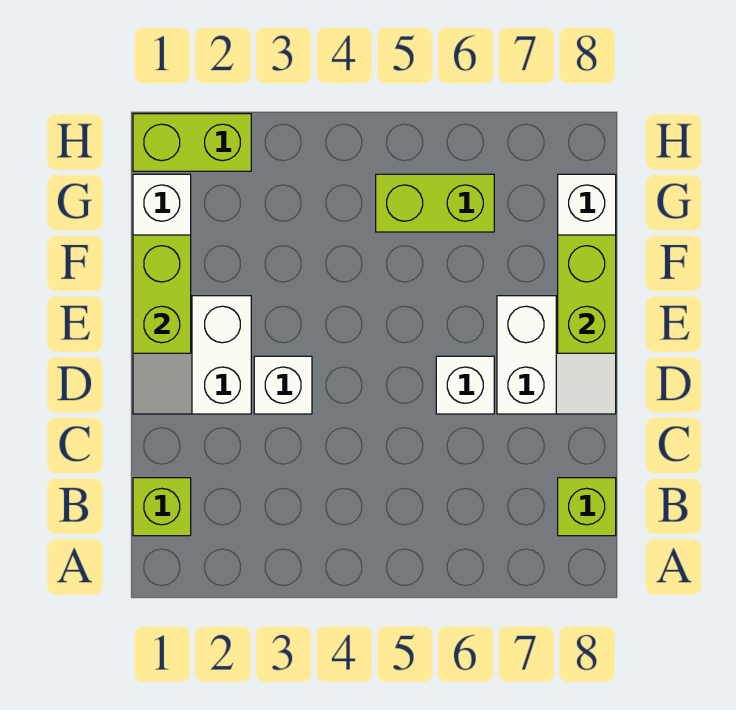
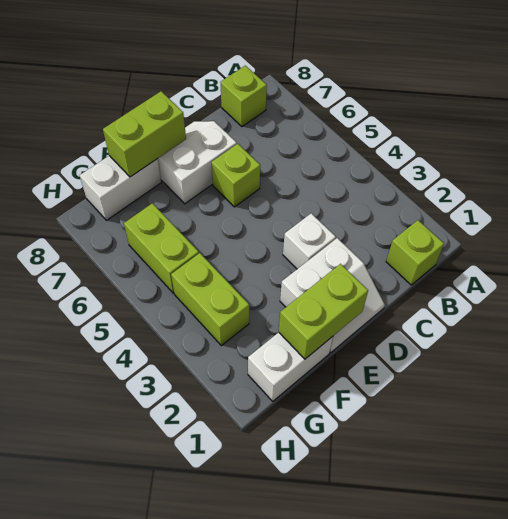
white brick D6 level 1 -> lime brick D6 level 1
lime brick H1:H2 level 1 -> lime brick G3:G4 level 1

